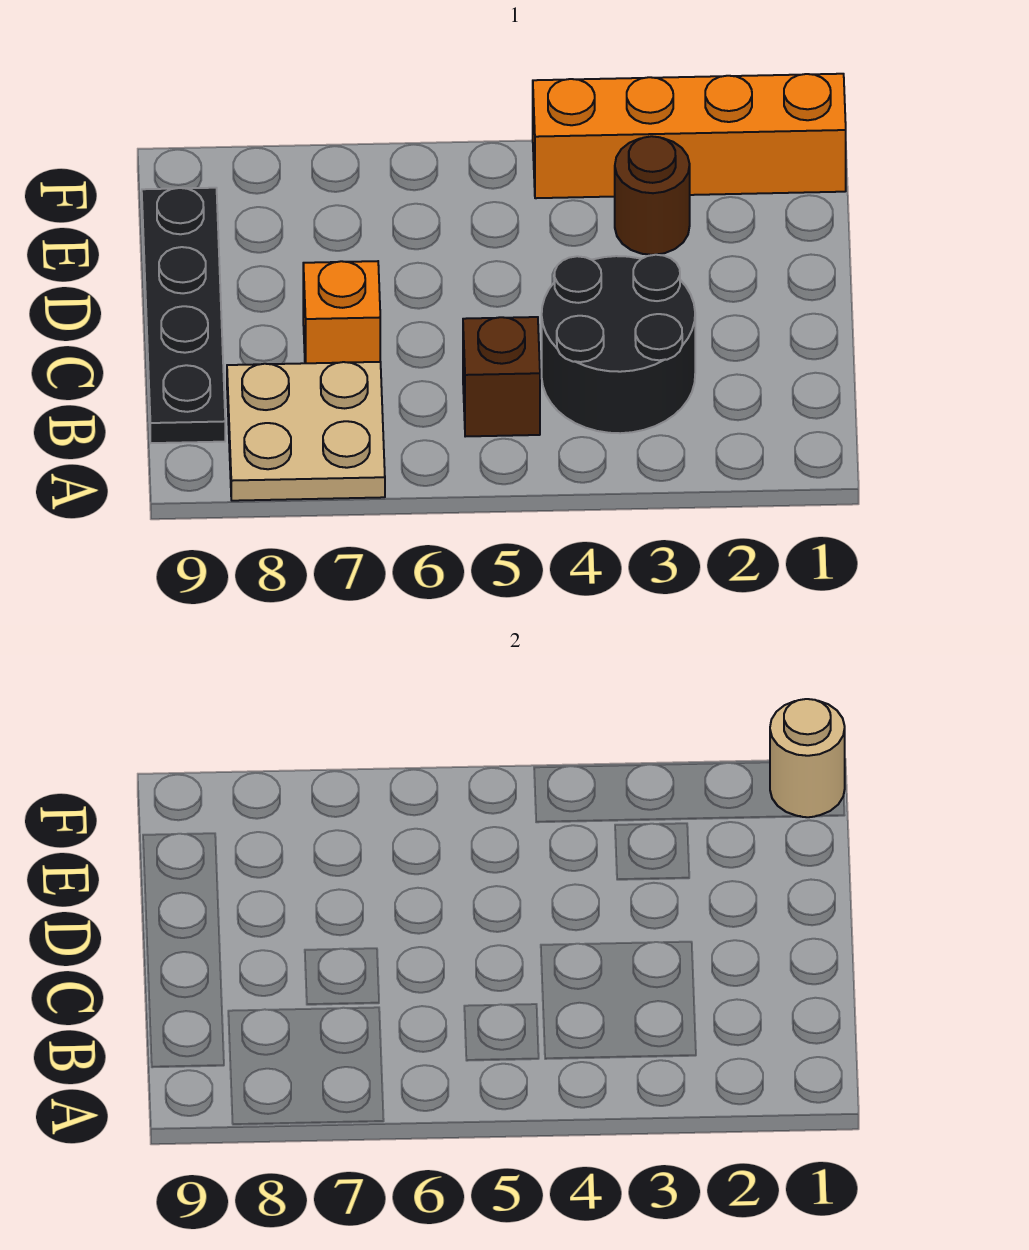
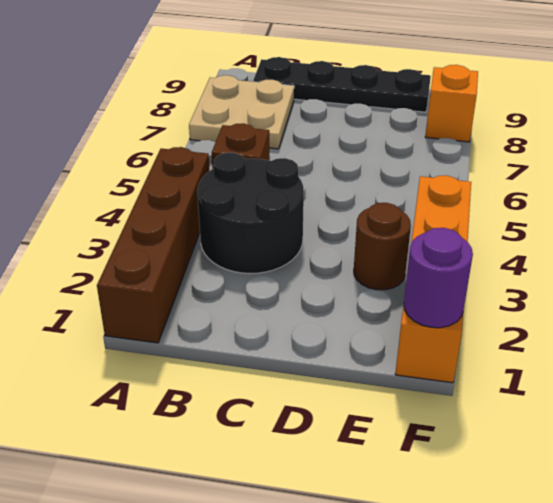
none -> brown brick A1:A4 level 1
orange brick C7 level 1 -> orange brick F8 level 1
tan round brick F1 level 2 -> purple round brick F1 level 2

